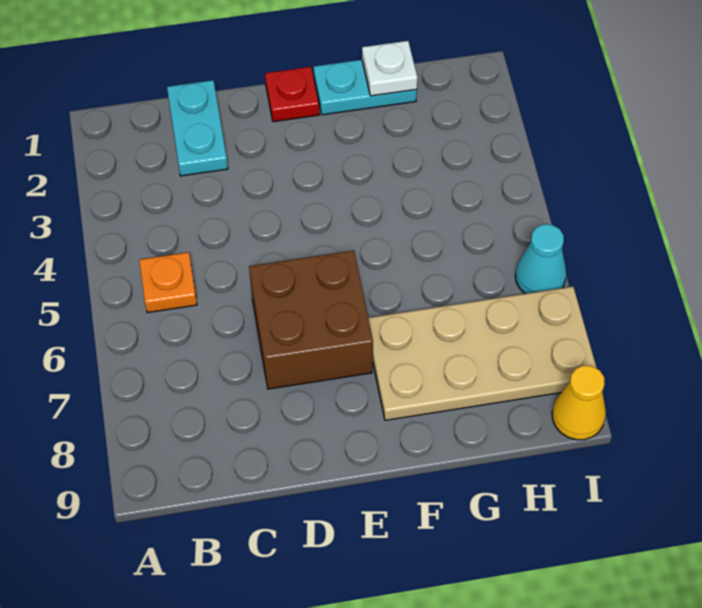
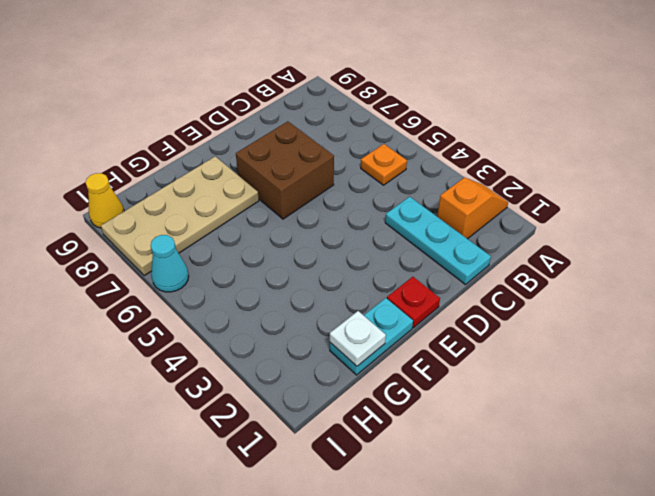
none -> orange slope A2:B2 level 1 top B
cyan plate C1:C2 level 1 -> cyan plate C1:C3 level 1

